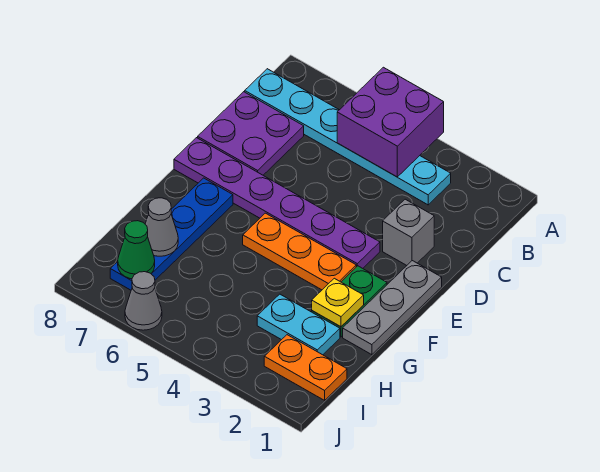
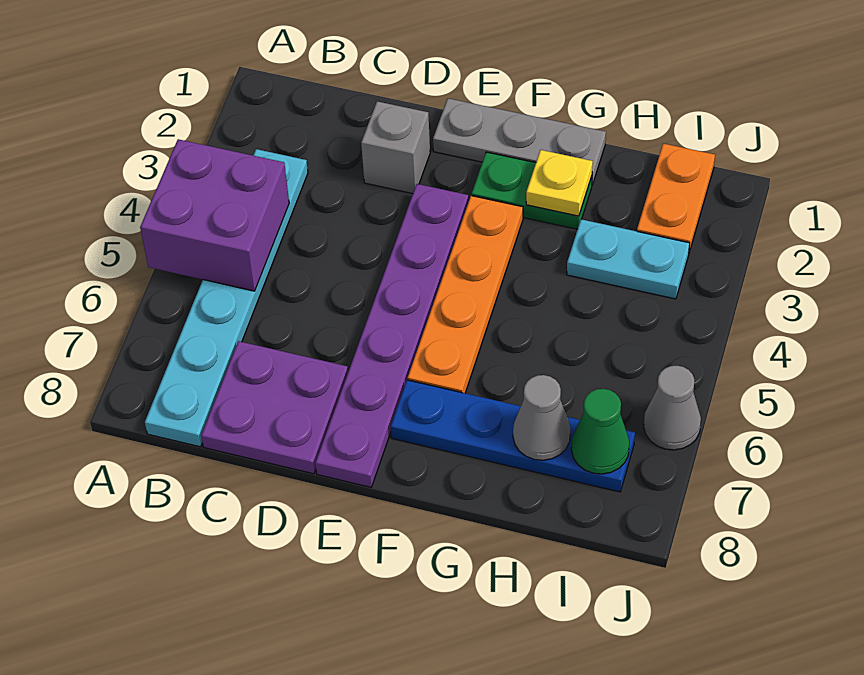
orange plate F3:F5 level 1 -> orange plate F3:F6 level 1
cyan plate H2:H3 level 1 -> cyan plate H3:I3 level 1

